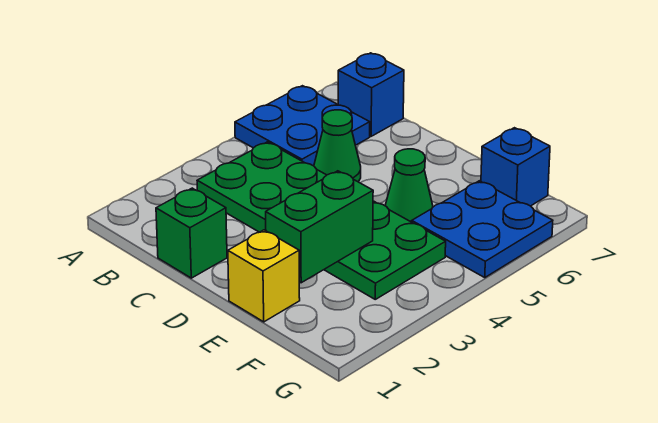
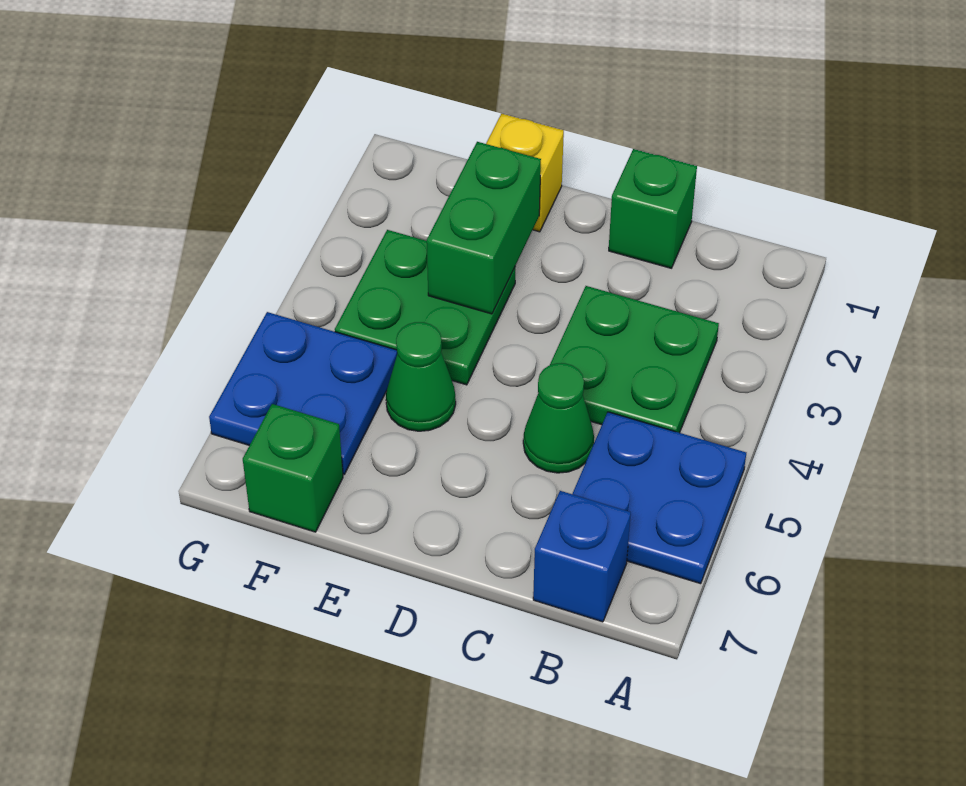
blue brick F7 level 1 -> green brick F7 level 1

